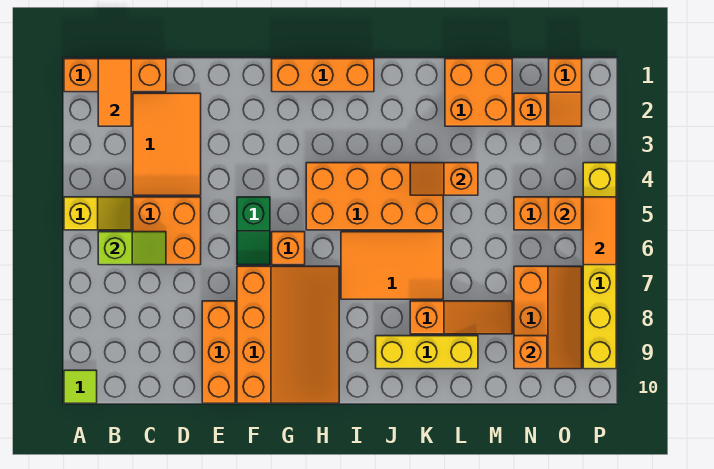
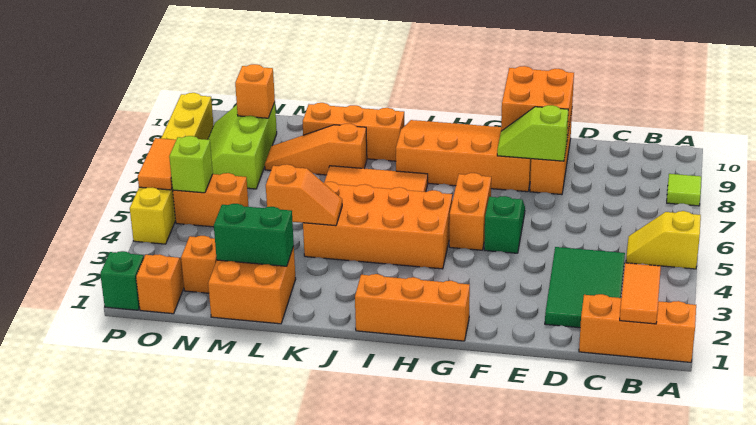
lime tile A10 level 1 -> lime tile A8 level 1
lime slope B6:C6 level 2 top B -> lime slope E8:F8 level 2 top E
orange tile C2:D4 level 1 -> green tile C2:D4 level 1
orange brick C5:D6 level 1 -> orange brick E9:F10 level 2
orange slope F7:H10 level 1 top F -> orange slope F8:I10 level 1 top 8
orange brick G6 level 1 -> orange brick G5:G6 level 1
yellow brick J9:L9 level 1 -> orange brick J9:L9 level 1
none -> green brick L2:M2 level 2
orange slope N7:O9 level 1 top N -> lime slope N7:O9 level 1 top N
orange brick O5 level 2 -> lime brick O5 level 2
none -> green brick P1 level 1

